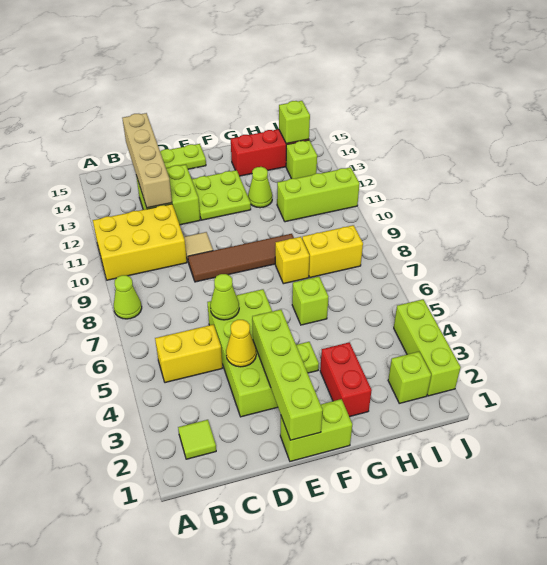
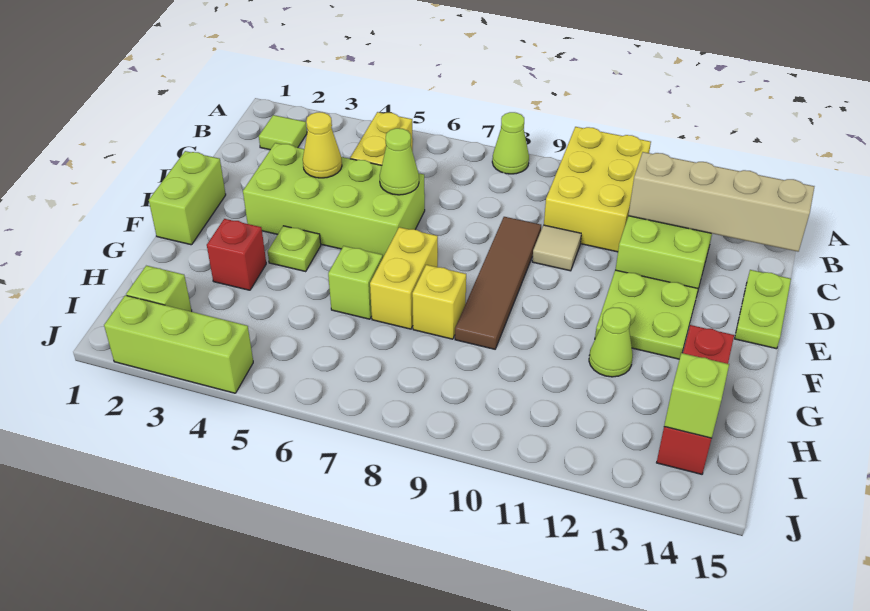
lime brick E1:E4 level 2 -> none
red brick G2:G3 level 1 -> red brick G3 level 1
yellow brick H8:I8 level 1 -> yellow brick F7:G7 level 1
lime brick H11:J11 level 1 -> none
lime brick I13 level 1 -> none

